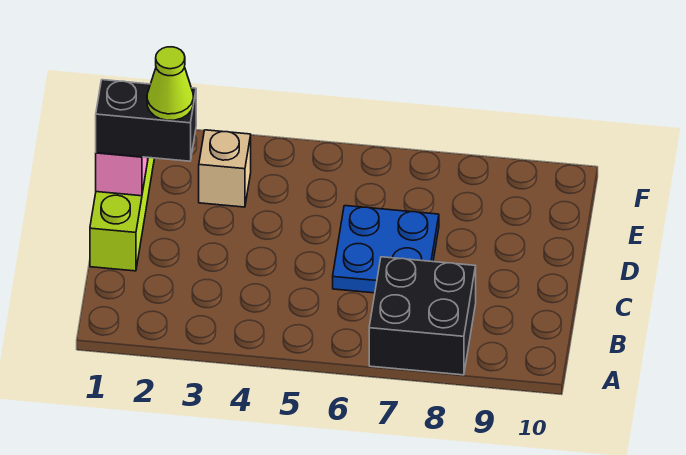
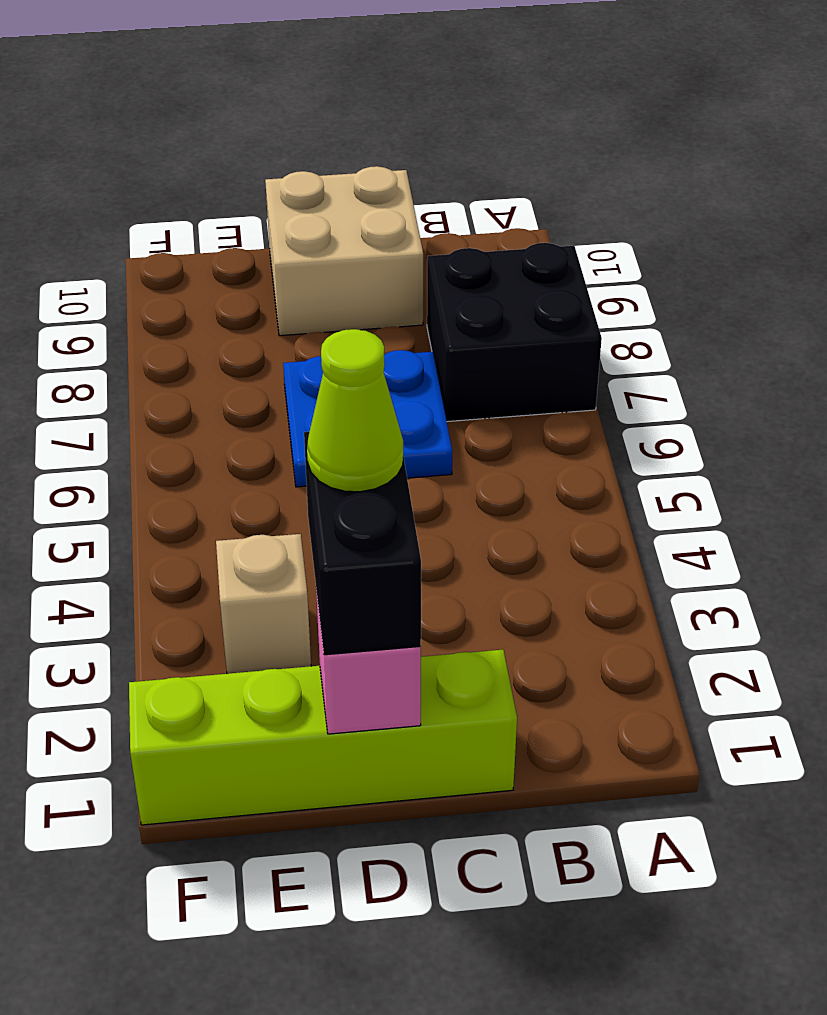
none -> tan brick C9:D10 level 1

